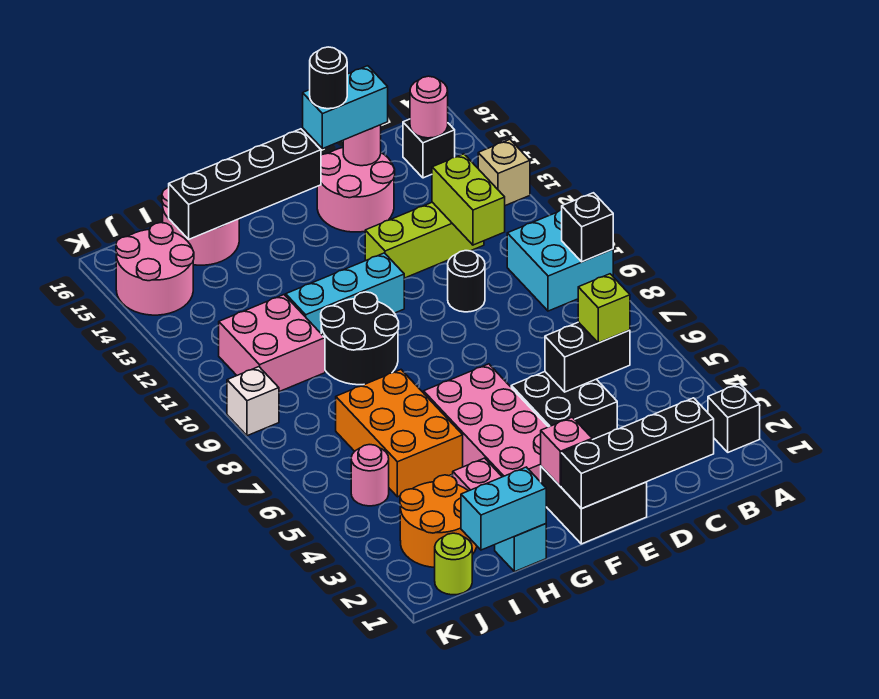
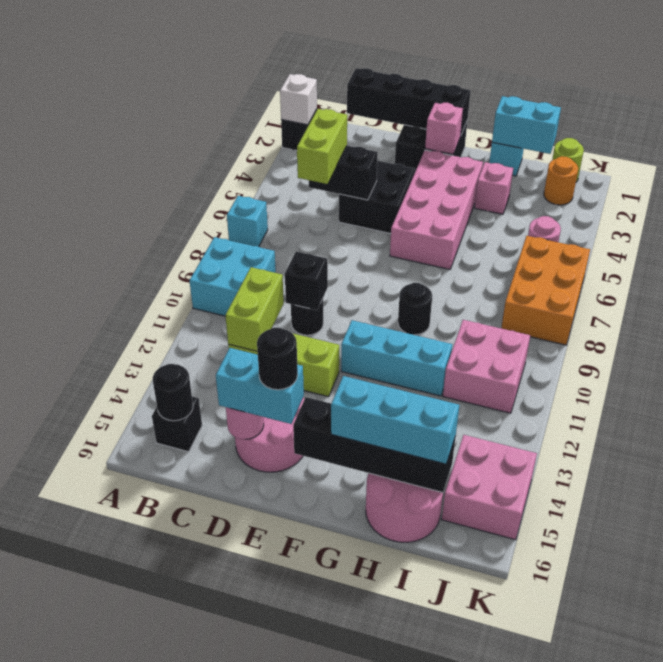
none -> cyan brick A7 level 1
black brick A9 level 2 -> black brick D10 level 2
tan brick A13 level 1 -> none
pink round brick B15 level 2 -> black round brick B15 level 2
lime brick C5 level 3 -> lime brick C5:C6 level 3
black round brick G9:H10 level 1 -> black round brick G9 level 1
none -> cyan brick G15:I15 level 3
orange brick H5:I7 level 1 -> orange brick J6:K8 level 1
orange round brick I2:J3 level 1 -> orange round brick J2 level 1
pink round brick J14:K15 level 1 -> pink brick J14:K15 level 1
white brick K9 level 1 -> white brick A2 level 2

